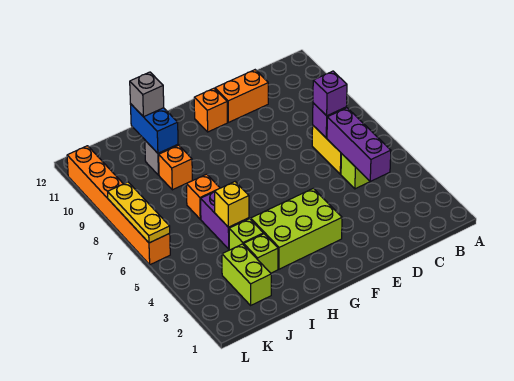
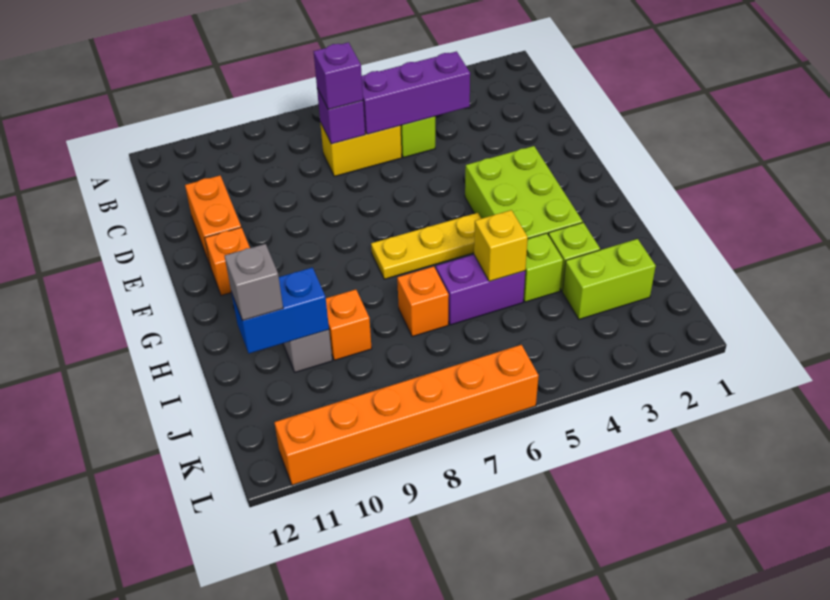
yellow plate L6:L8 level 2 -> yellow plate G5:G7 level 1

